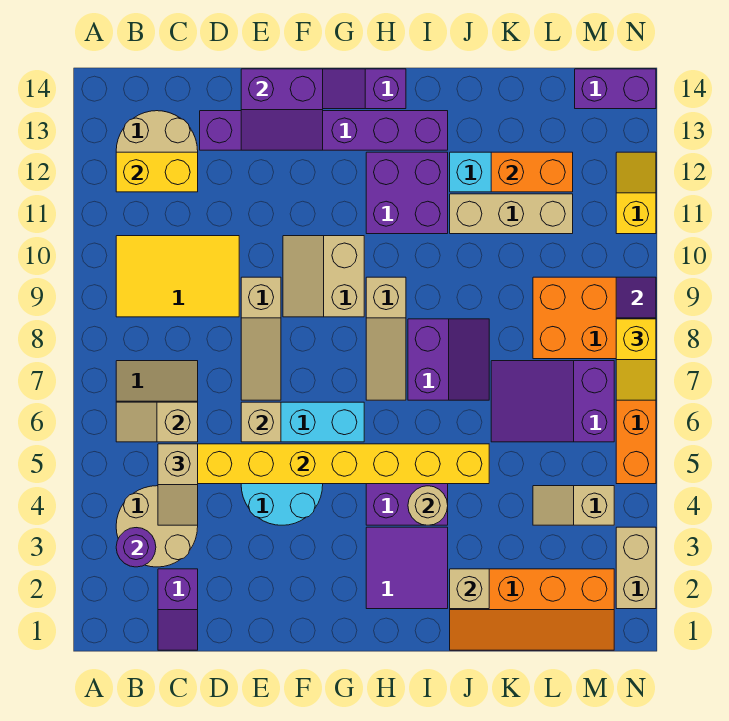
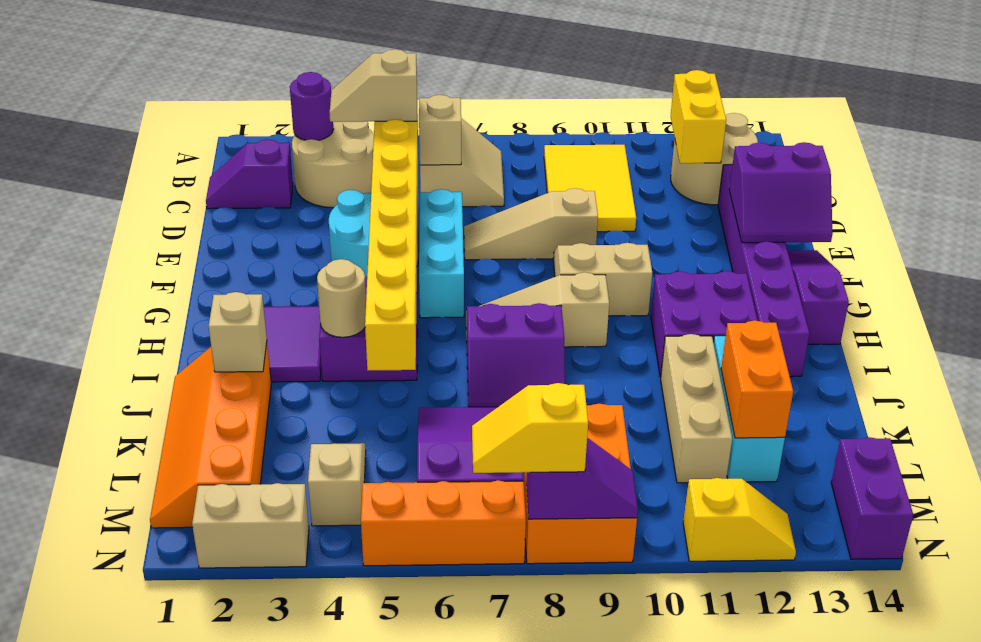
tan brick E6 level 2 -> none
purple slope E13:F14 level 2 top 14 -> purple slope E13:F14 level 2 top E

